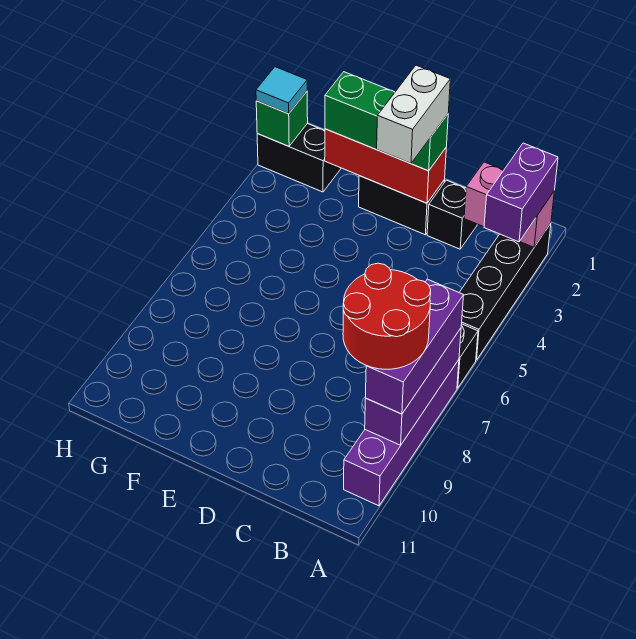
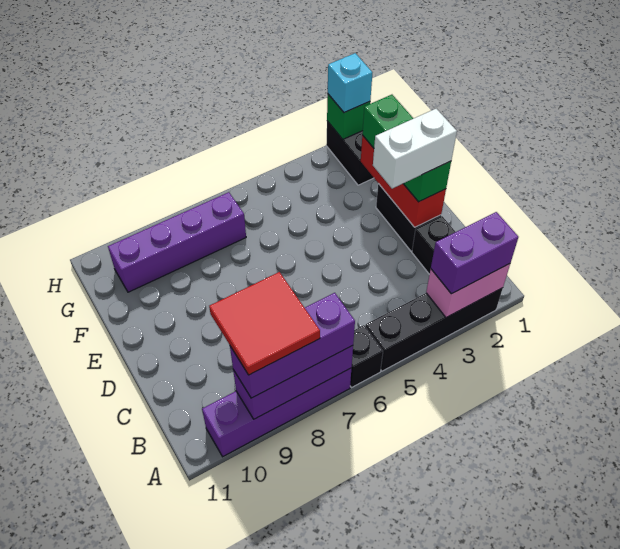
pink brick A2:B2 level 2 -> pink brick A2:A3 level 2
red round brick A8:B9 level 4 -> red tile A8:B9 level 4
none -> purple brick G7:G10 level 1
cyan tile H2 level 3 -> cyan brick H2 level 3

